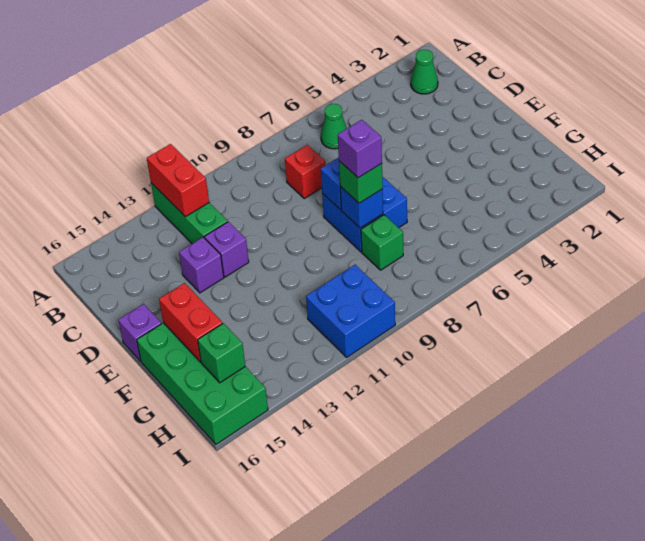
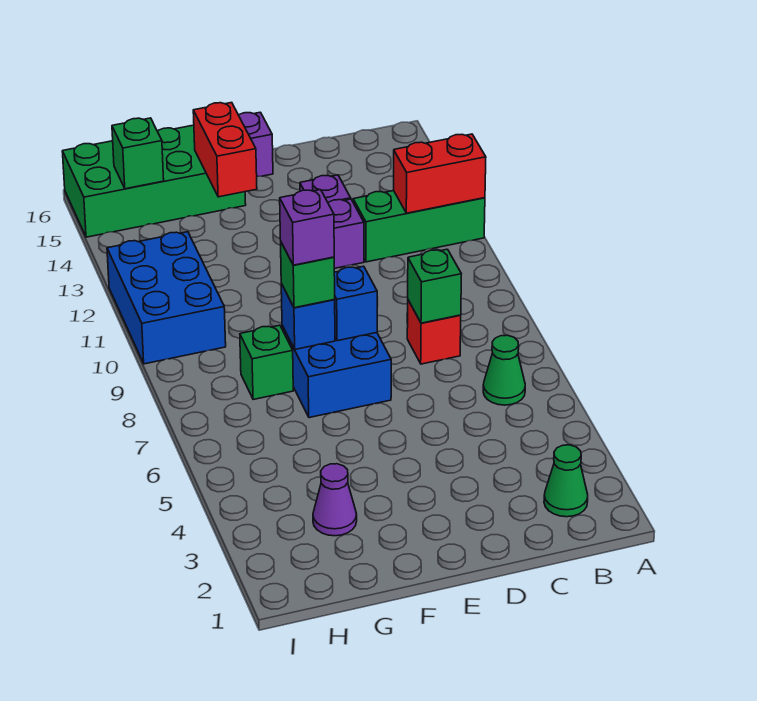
none -> green brick C8 level 2
red brick F15:G15 level 2 -> red brick F14:F15 level 2
none -> purple cone G3 level 1
blue brick H10:I11 level 1 -> blue brick H10:I12 level 1

